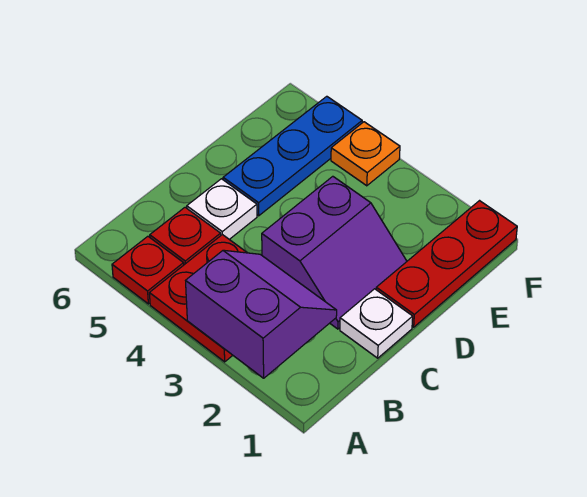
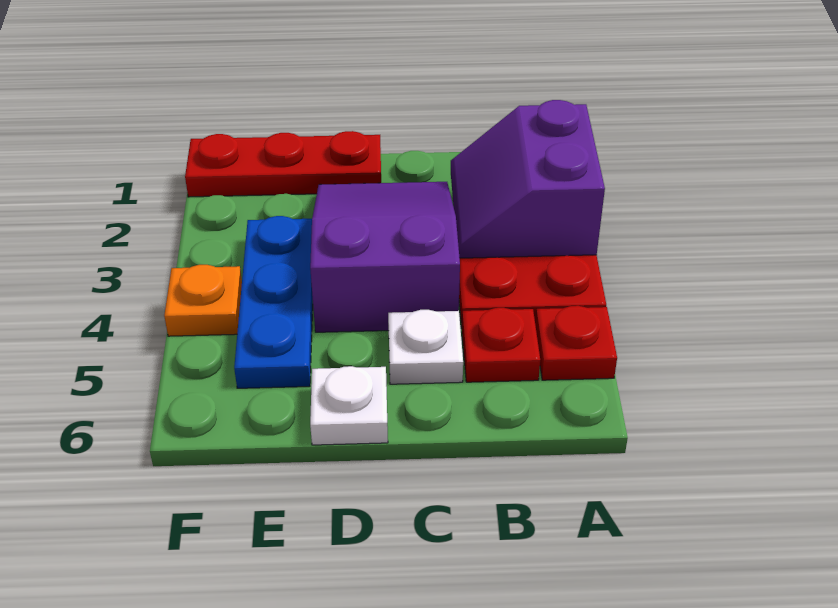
white plate C1 level 1 -> white plate D6 level 1
purple slope C2:D3 level 1 top 3 -> purple slope C2:D4 level 1 top 4
blue plate D5:F5 level 1 -> blue plate E3:E5 level 1

